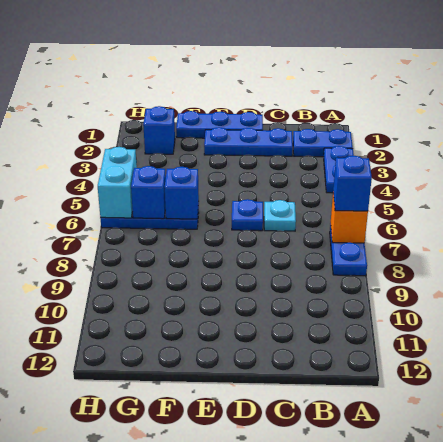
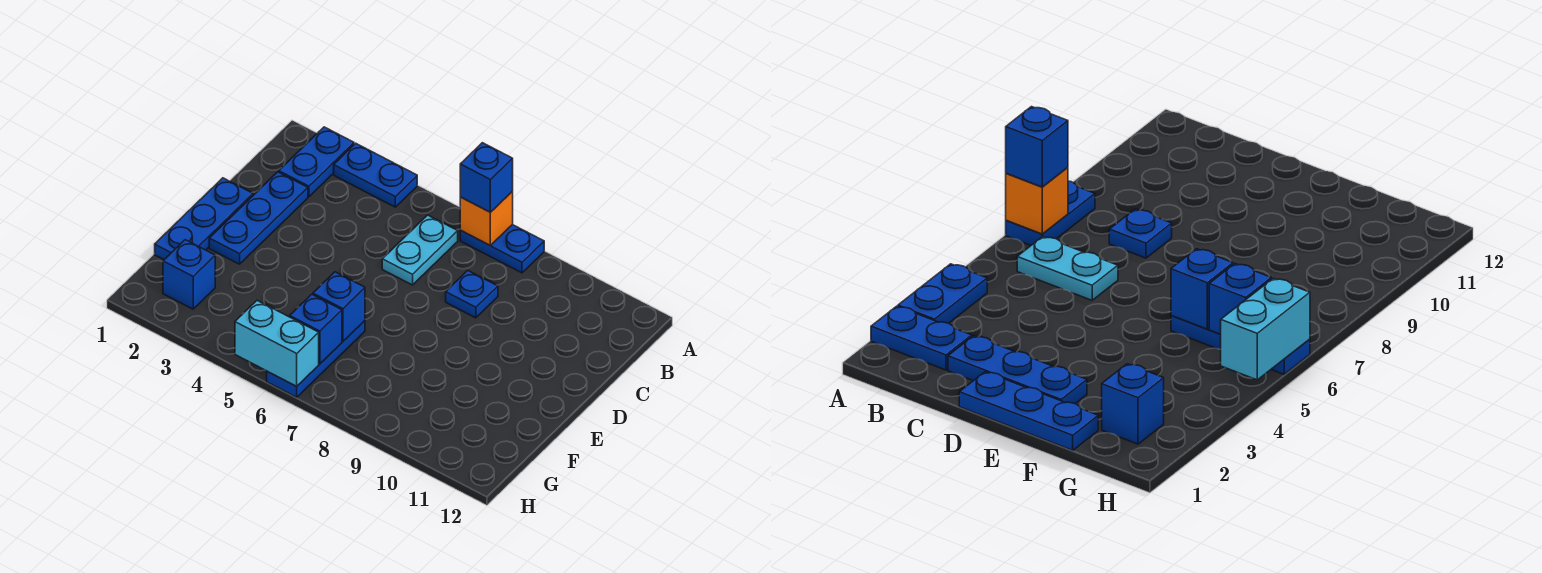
cyan plate C6 level 1 -> cyan plate B6:C6 level 1
blue plate D6 level 1 -> blue plate C8 level 1

